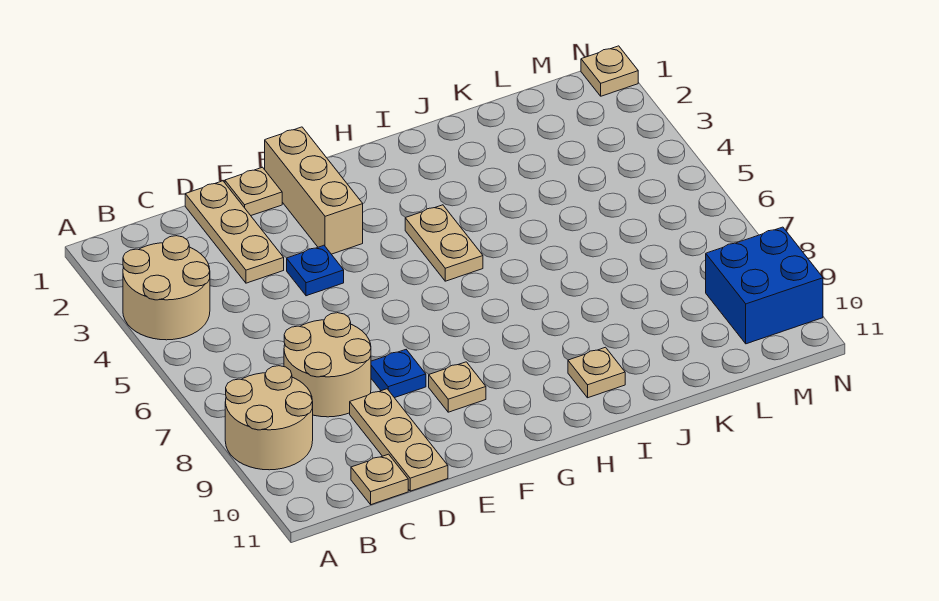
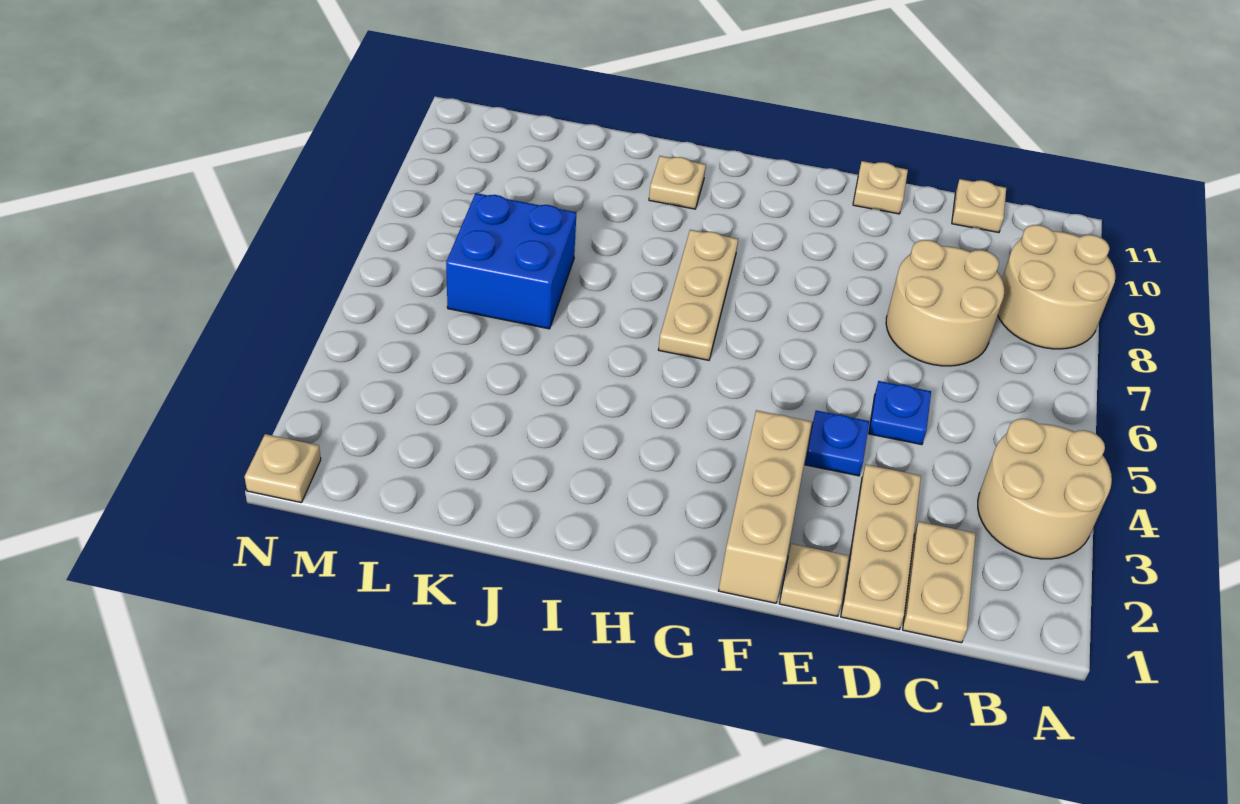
tan plate D9:D11 level 1 -> tan plate H6:H8 level 1
blue plate E8 level 1 -> blue plate D5 level 1
tan plate F9 level 1 -> tan plate E11 level 1
tan plate H4:H5 level 1 -> tan plate C1:C2 level 1
blue brick M9:N10 level 1 -> blue brick K6:L7 level 1

